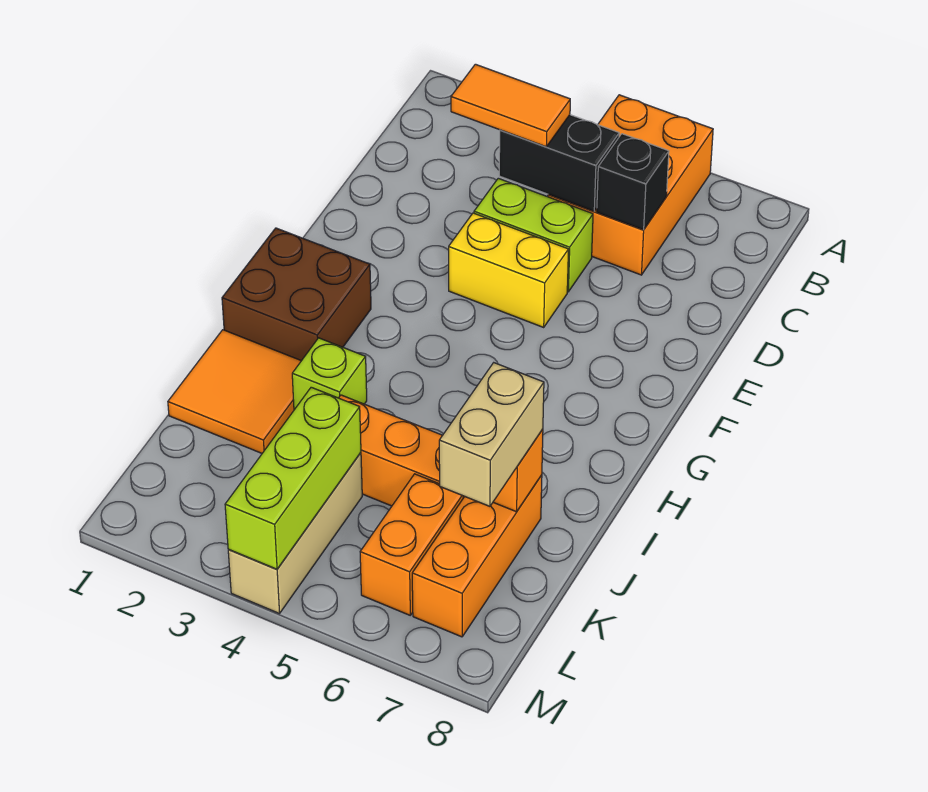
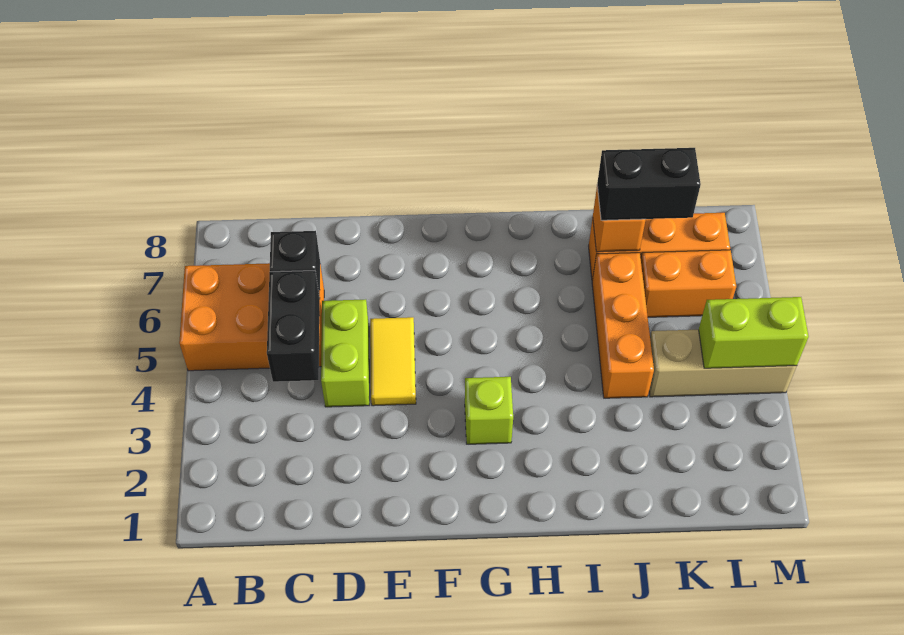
orange tile C3:C4 level 3 -> none
yellow brick E4:E5 level 1 -> yellow tile E4:E5 level 1
brown brick G1:H2 level 1 -> none
orange tile I1:J2 level 1 -> none
lime brick I3 level 1 -> lime brick G3 level 1
tan brick J7:K7 level 3 -> black brick J7:K7 level 3
lime brick K4:M4 level 2 -> lime brick L4:M4 level 2

